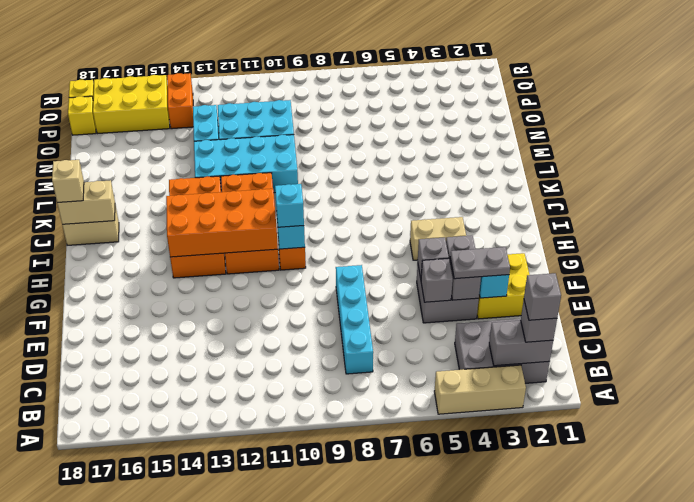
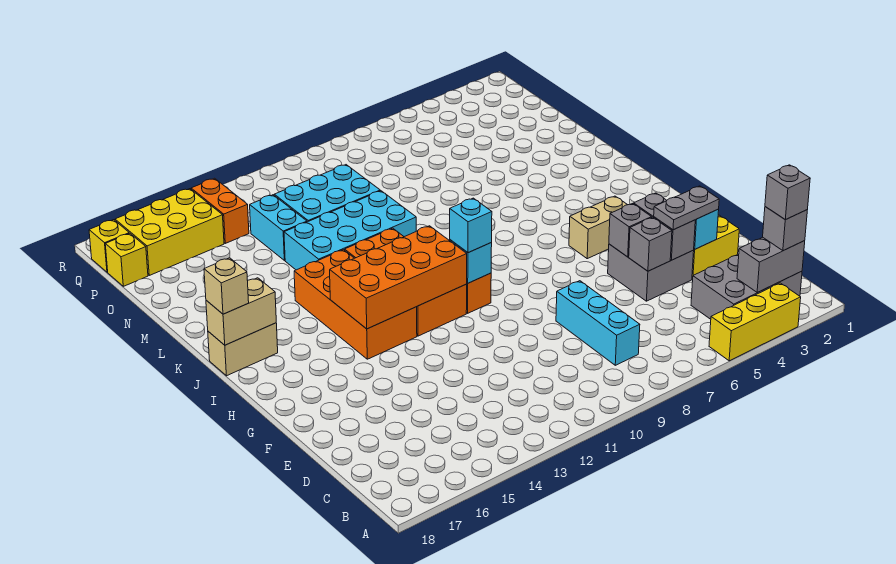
tan brick A3:A5 level 1 -> yellow brick A3:A5 level 1
cyan brick C8:F8 level 1 -> cyan brick C8:E8 level 1

